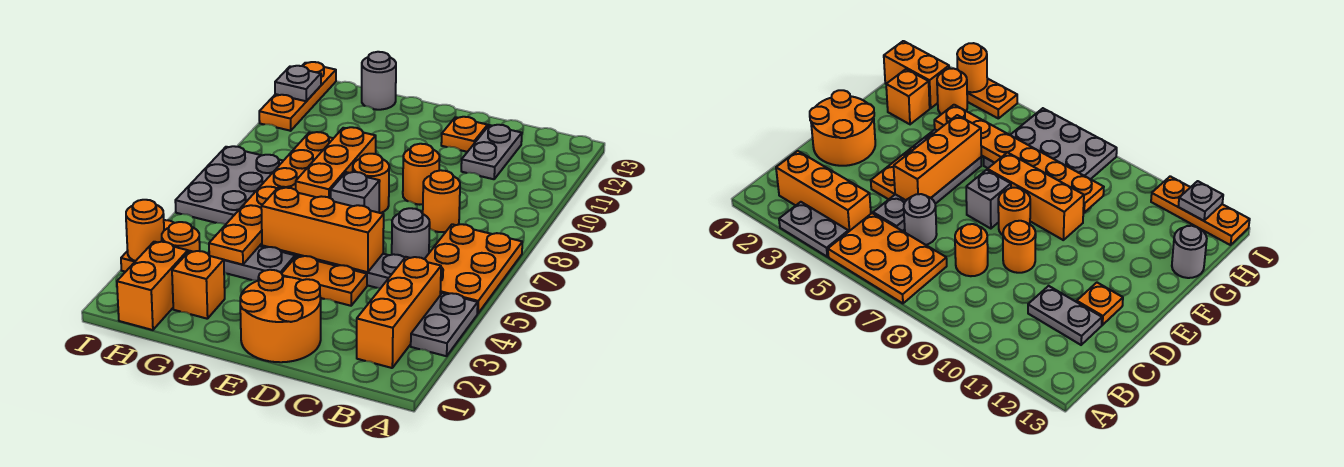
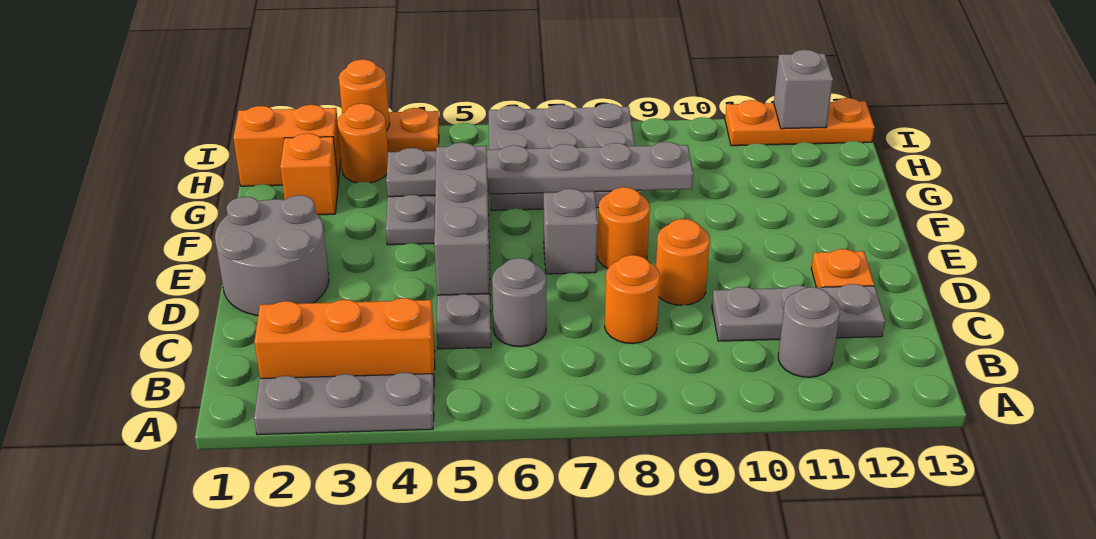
grey plate A3:A4 level 1 -> grey plate A2:A4 level 1
orange plate A5:B7 level 1 -> none
grey plate C11:C12 level 1 -> grey plate C10:C12 level 1
orange round brick D1:E2 level 1 -> grey round brick D1:E2 level 1
orange plate D4:E4 level 1 -> none
orange brick D5:F5 level 2 -> grey brick D5:F5 level 2
orange brick F7:F9 level 1 -> none
orange plate G4:G9 level 2 -> grey plate G4:G9 level 2
grey round brick G13 level 1 -> grey round brick B11 level 1
grey plate I12 level 2 -> grey brick I12 level 2

